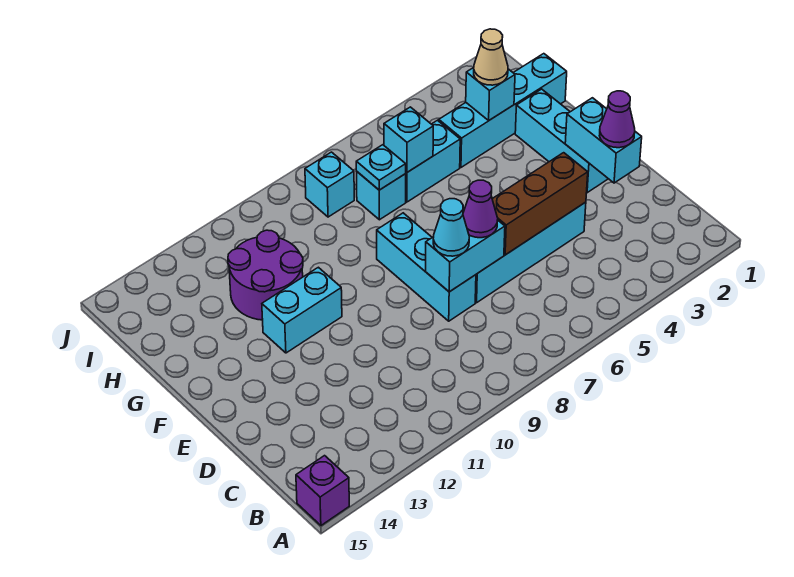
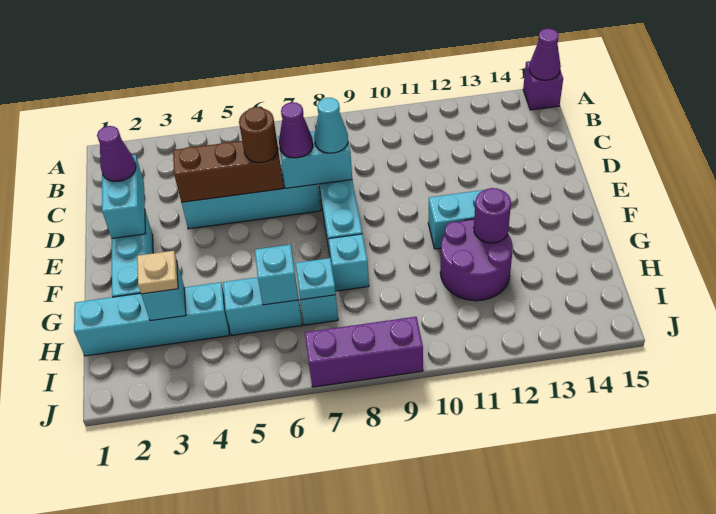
none -> purple cone A15 level 2
none -> brown round brick D6 level 3
none -> purple round brick G12 level 2
tan cone H3 level 3 -> tan plate H3 level 3
cyan brick I8 level 1 -> cyan brick G8 level 1
none -> purple brick J7:J9 level 1

